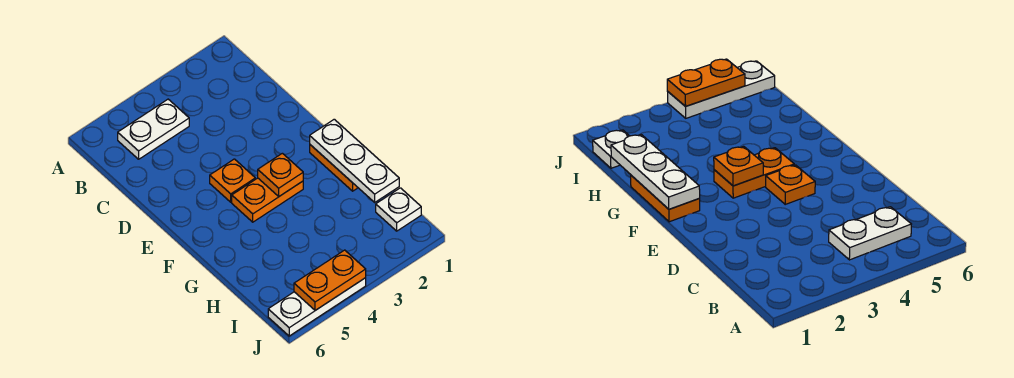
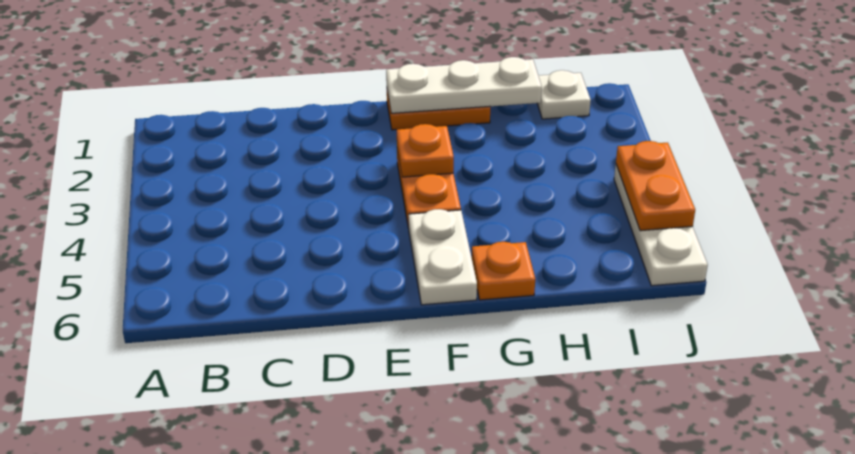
white plate B4:B5 level 1 -> white plate F5:F6 level 1
orange plate E4 level 1 -> orange plate G6 level 1

